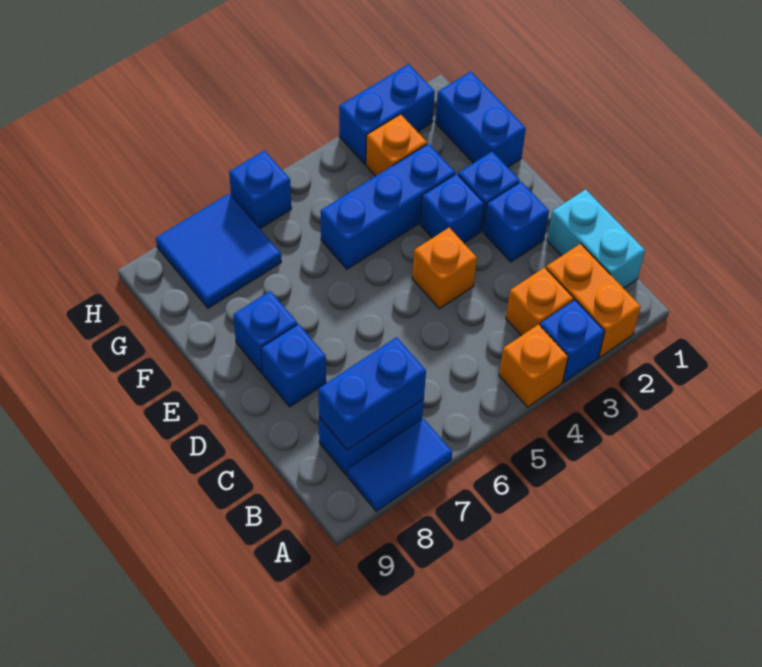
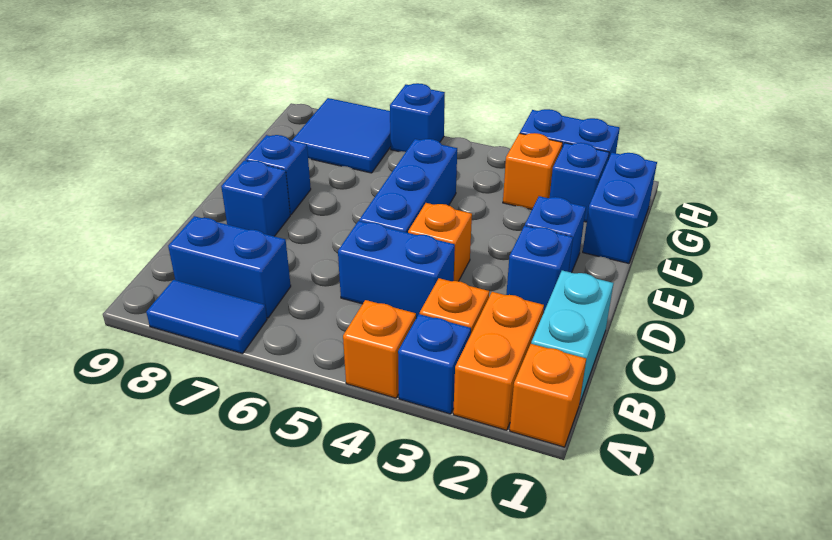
none -> orange brick A1 level 1
blue brick B7:B8 level 2 -> blue brick C4:C5 level 1
blue brick E3 level 1 -> blue brick G2 level 1
blue brick F3:F5 level 1 -> blue brick D5:F5 level 1

